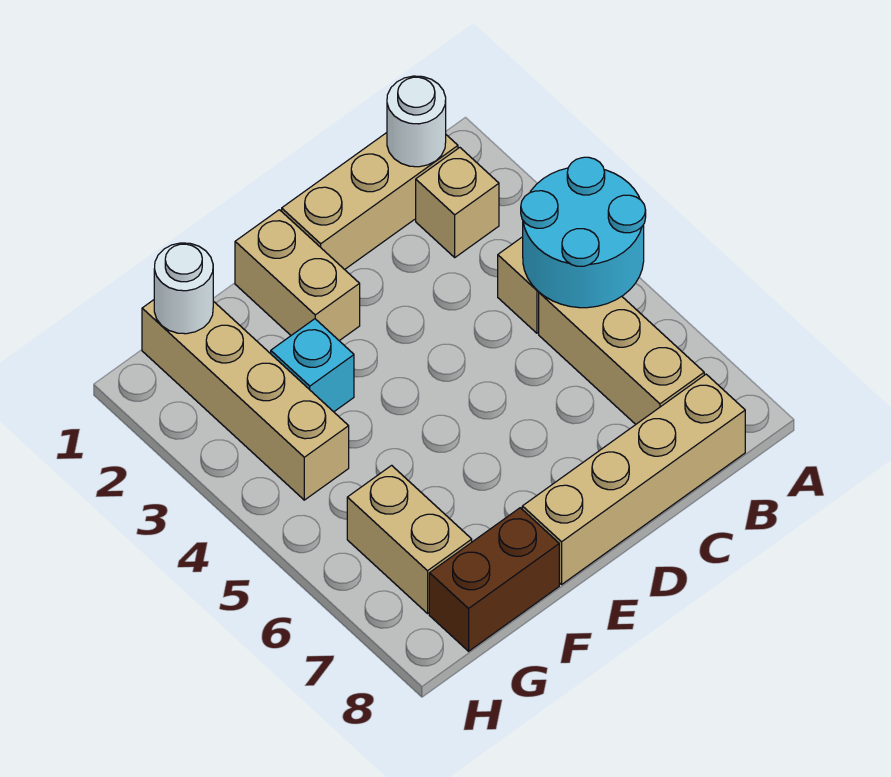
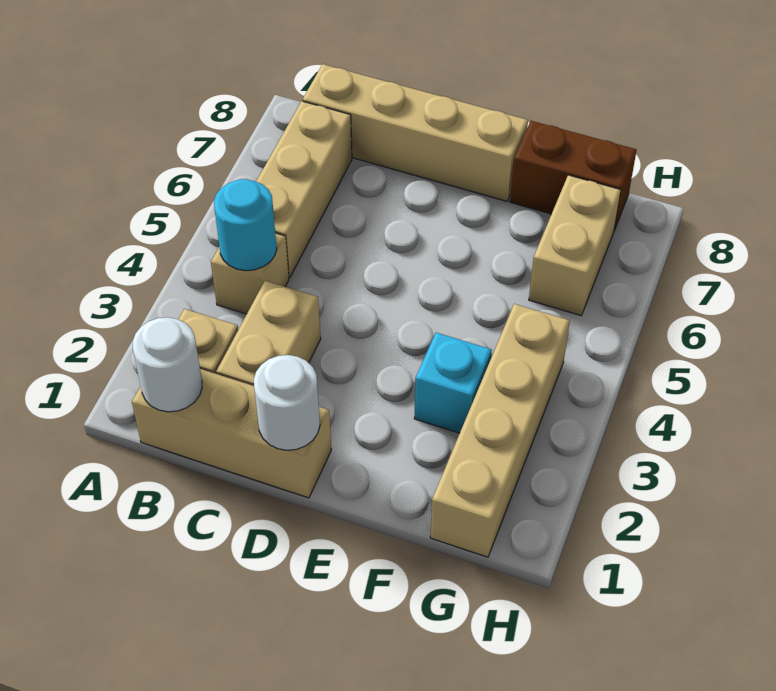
cyan round brick A4:B5 level 2 -> cyan round brick B4 level 2
tan brick E1:E2 level 1 -> tan brick C2:C3 level 1
white round brick G1 level 2 -> white round brick D1 level 2

